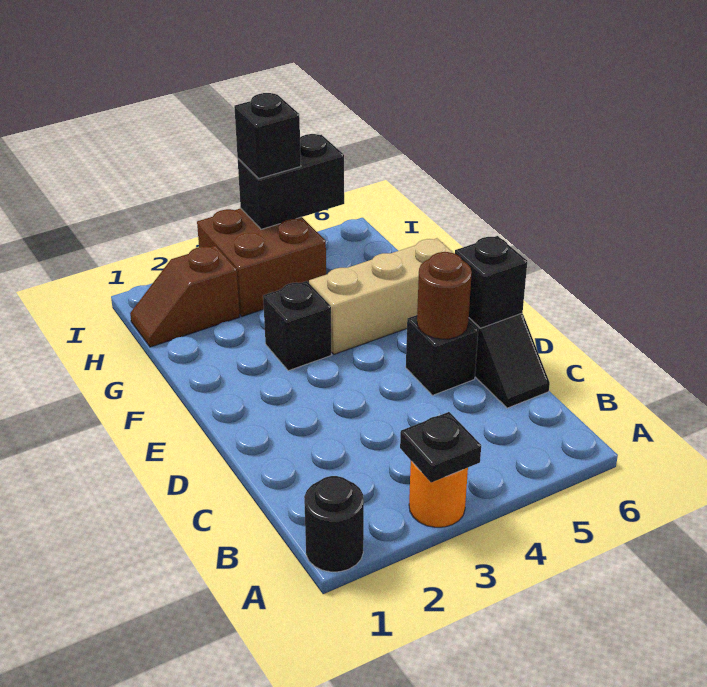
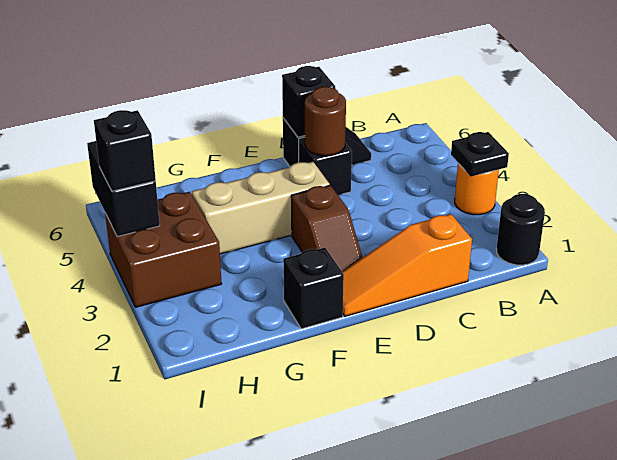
none -> orange slope C1:E1 level 1 top C
black brick F3 level 1 -> black brick F1 level 1
tan brick F4:F6 level 1 -> tan brick E4:G4 level 1
brown slope H1:H2 level 1 top 2 -> brown slope E2:E3 level 1 top 3

